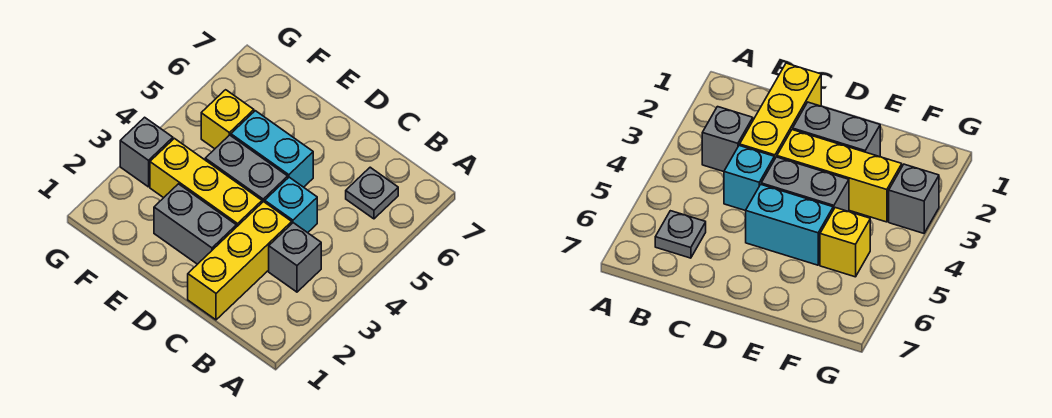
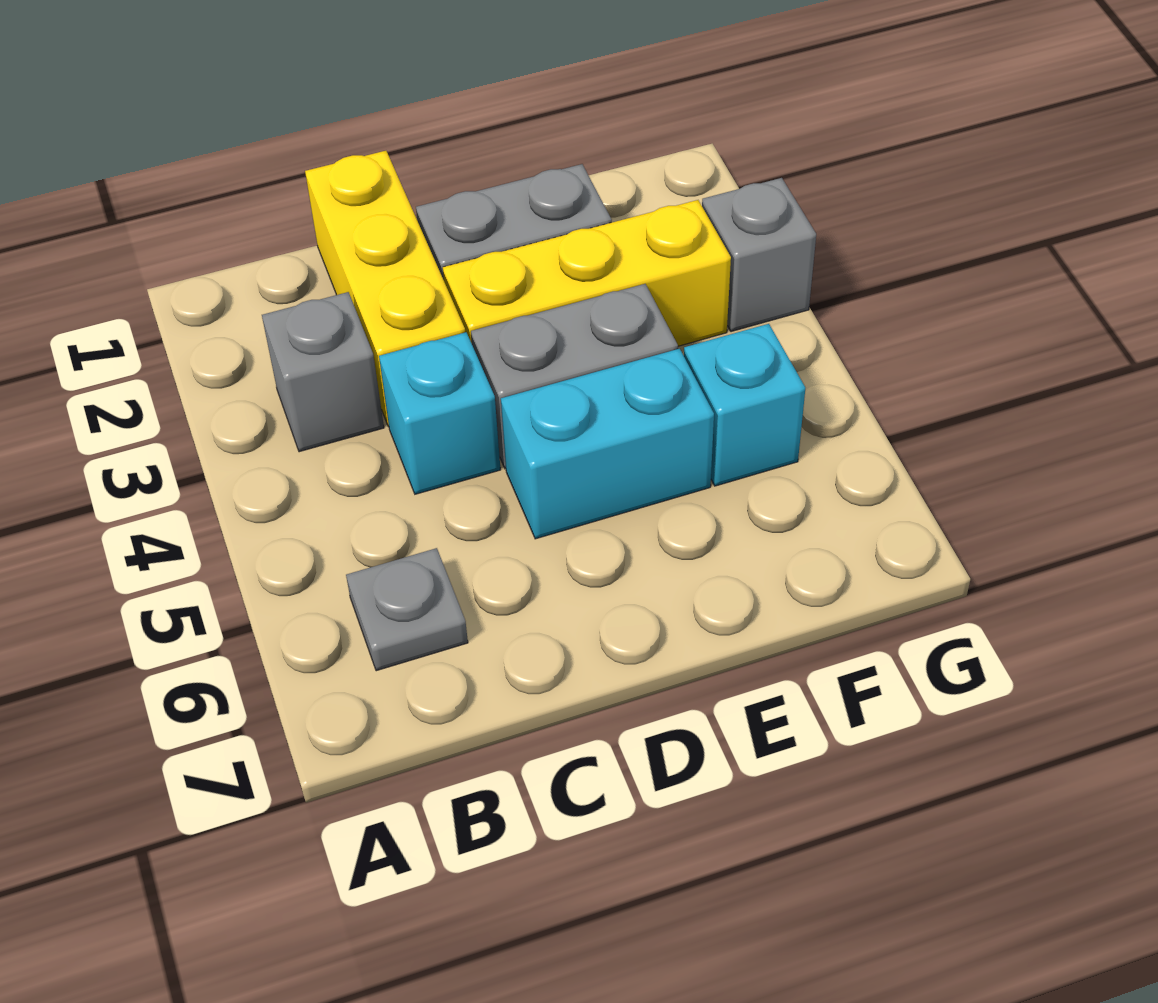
yellow brick F5 level 1 -> cyan brick F5 level 1

